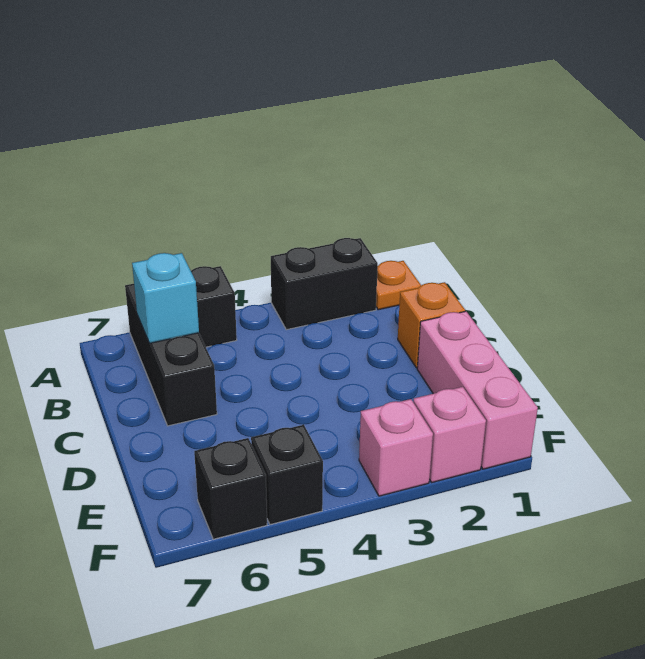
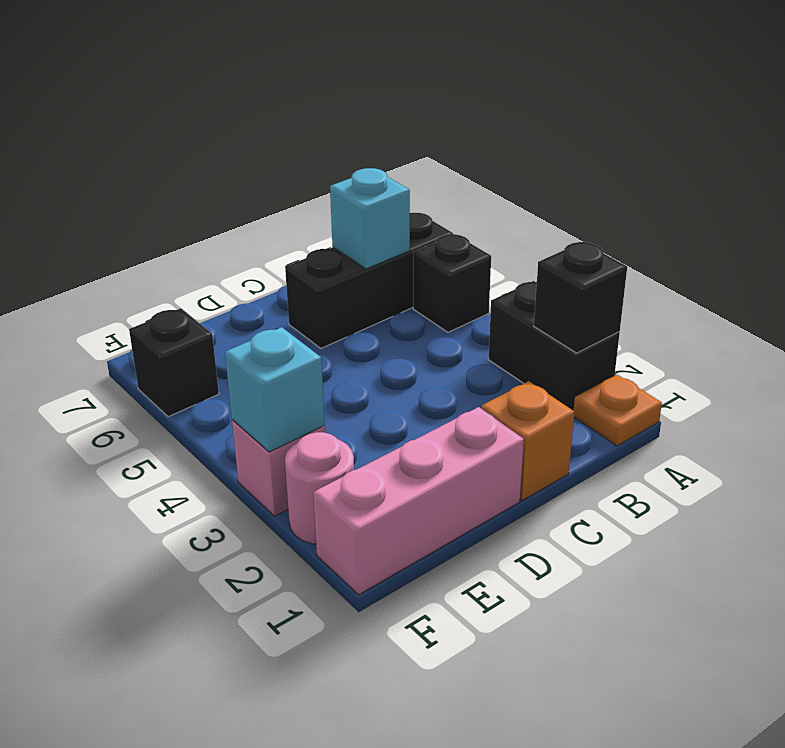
pink brick F2 level 1 -> pink round brick F2 level 1
none -> cyan brick F3 level 2
black brick F5 level 1 -> black brick A2 level 2

